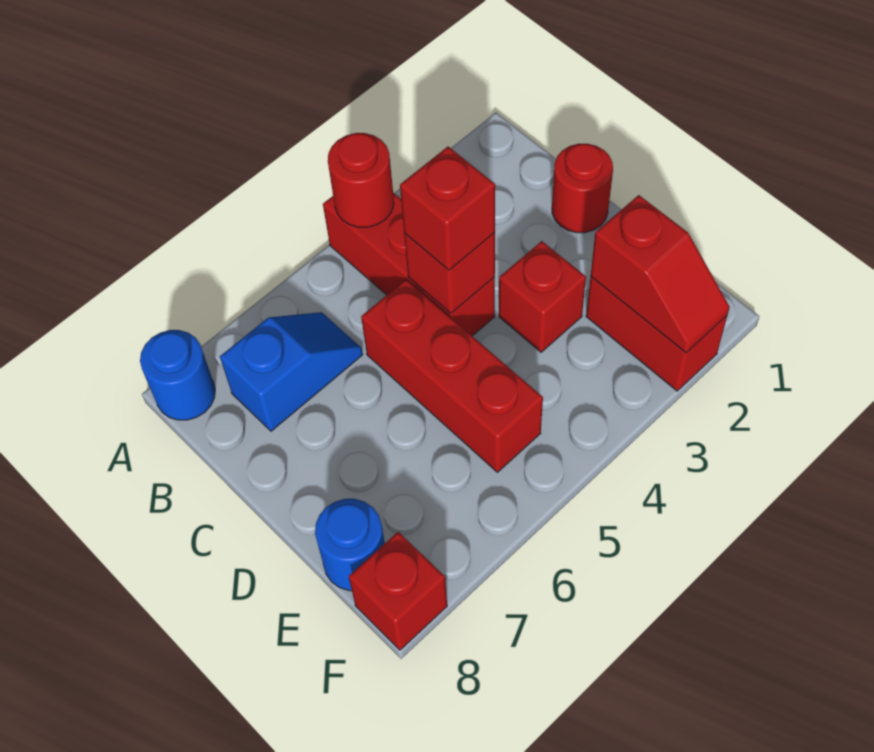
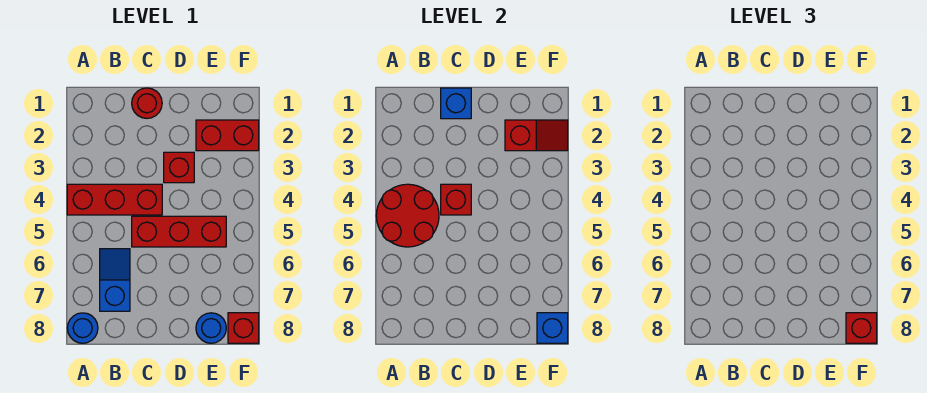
red round brick A4 level 2 -> red round brick A4:B5 level 2
none -> blue brick C1 level 2
red brick C4 level 3 -> red brick F8 level 3
none -> blue brick F8 level 2

